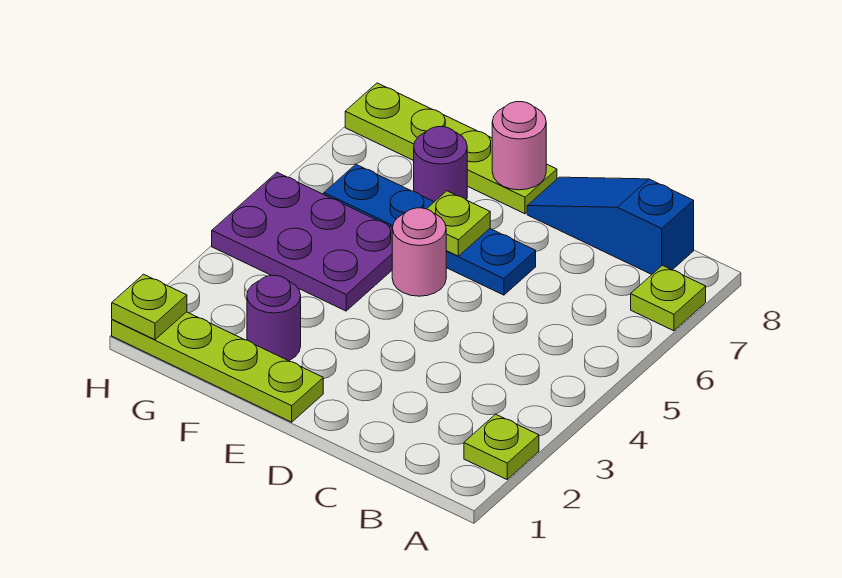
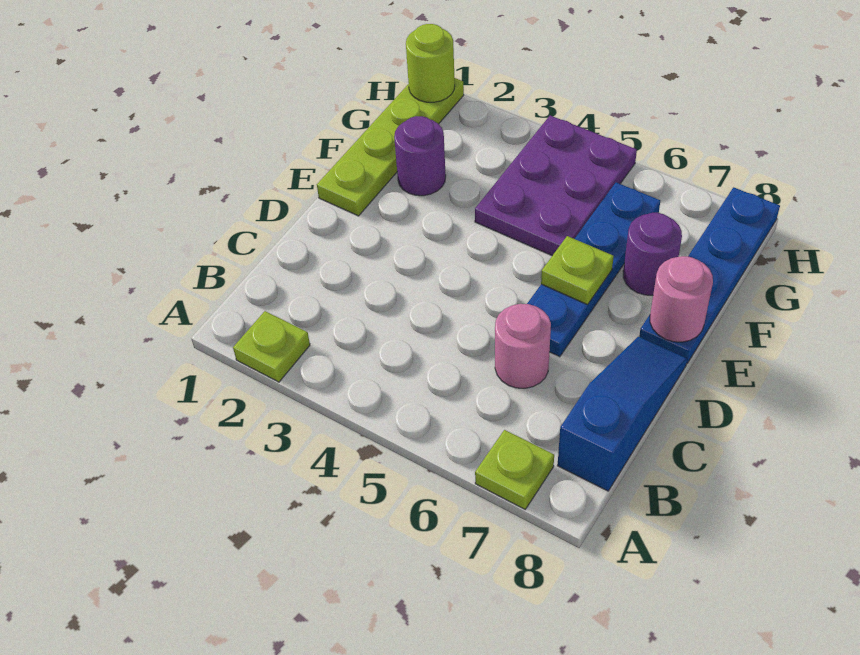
pink round brick E5 level 1 -> pink round brick C6 level 1
lime plate E8:H8 level 1 -> blue plate E8:H8 level 1
lime plate H1 level 2 -> lime round brick H1 level 2

